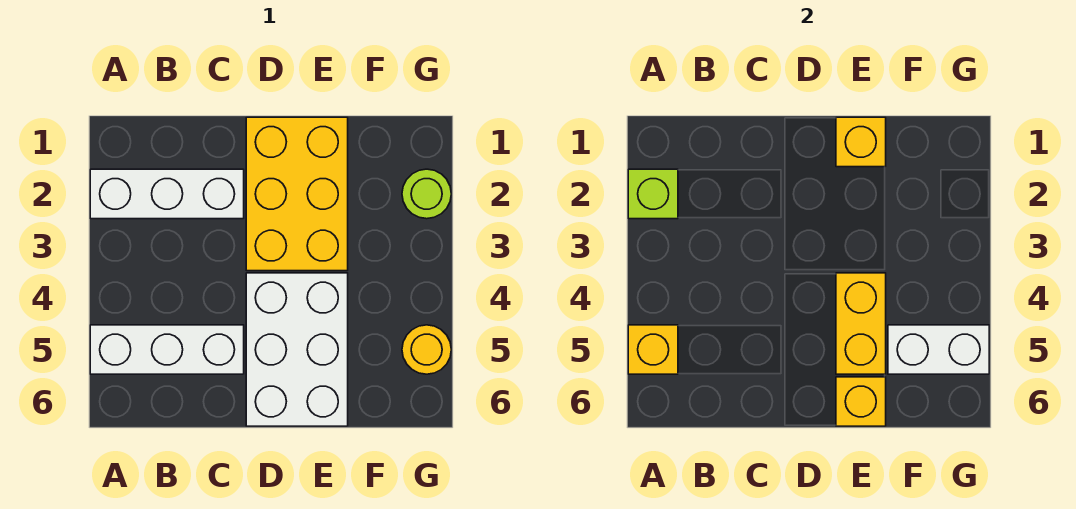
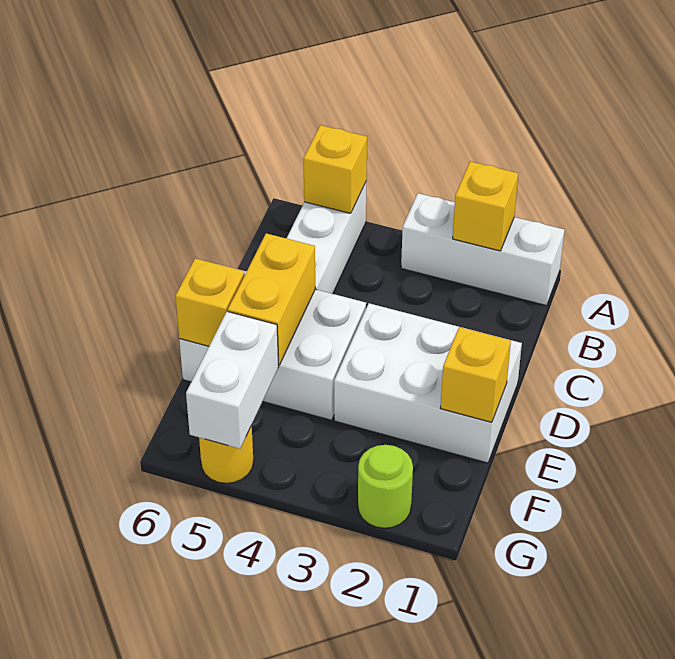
white brick A2:C2 level 1 -> white brick A1:A3 level 1
lime brick A2 level 2 -> yellow brick A2 level 2
yellow brick D1:E3 level 1 -> white brick D1:E3 level 1
yellow brick E4:E5 level 2 -> yellow brick D5:E5 level 2

